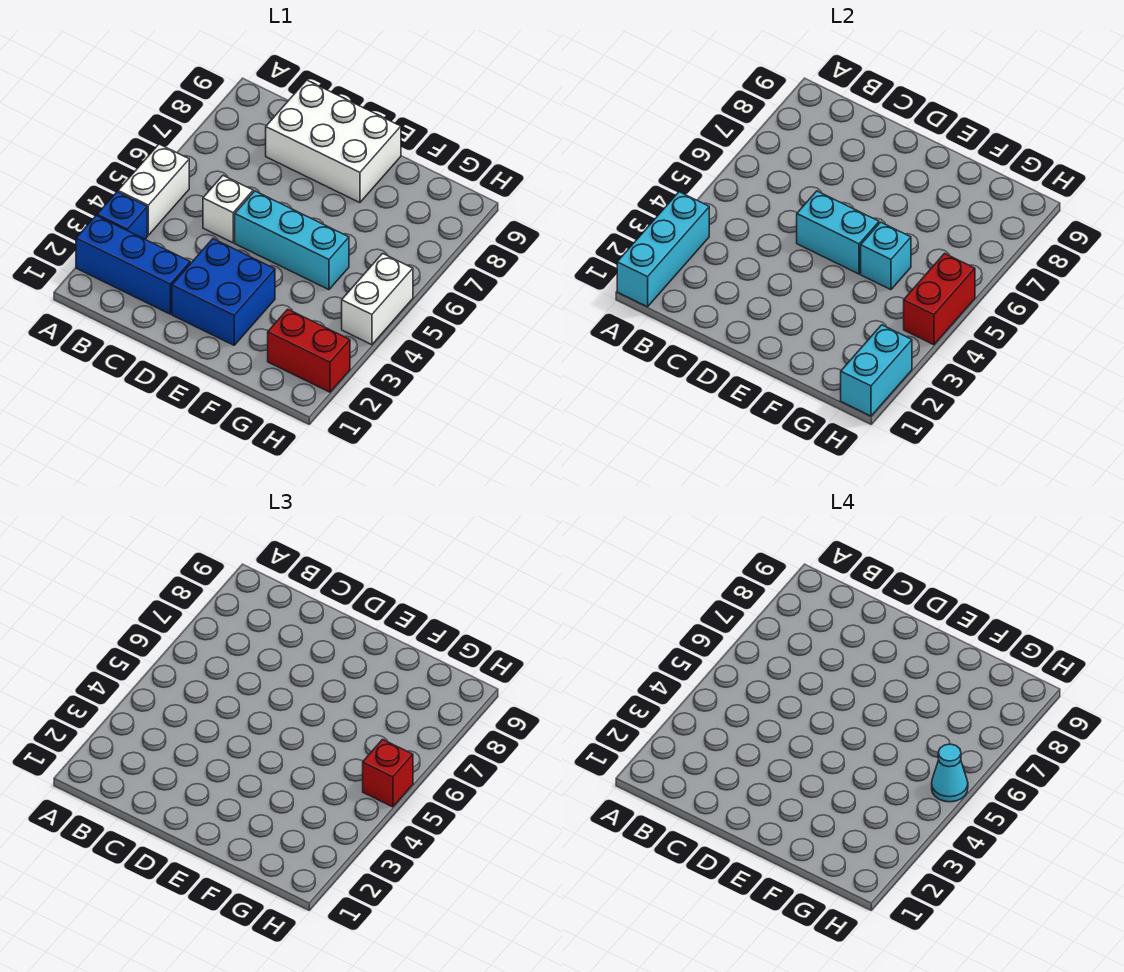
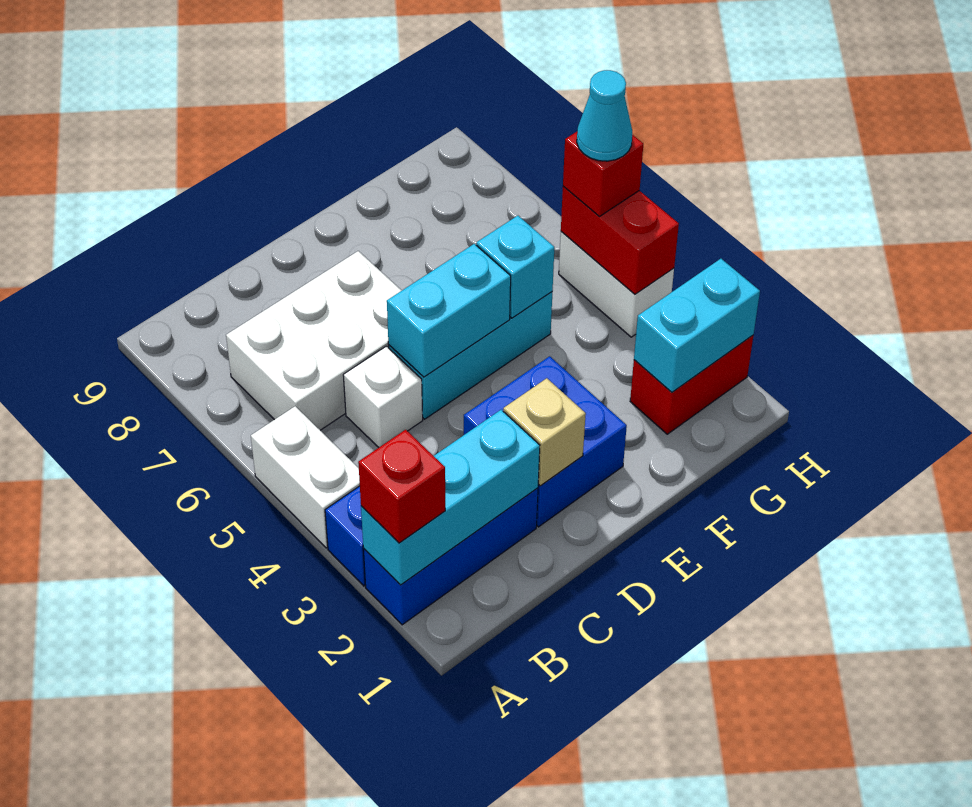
cyan brick A1:A3 level 2 -> cyan brick A2:C2 level 2
none -> red brick A2 level 3
white brick C8:E9 level 1 -> white brick B6:D7 level 1
none -> tan brick D2 level 2
cyan brick H1:H2 level 2 -> cyan brick G2:H2 level 2

